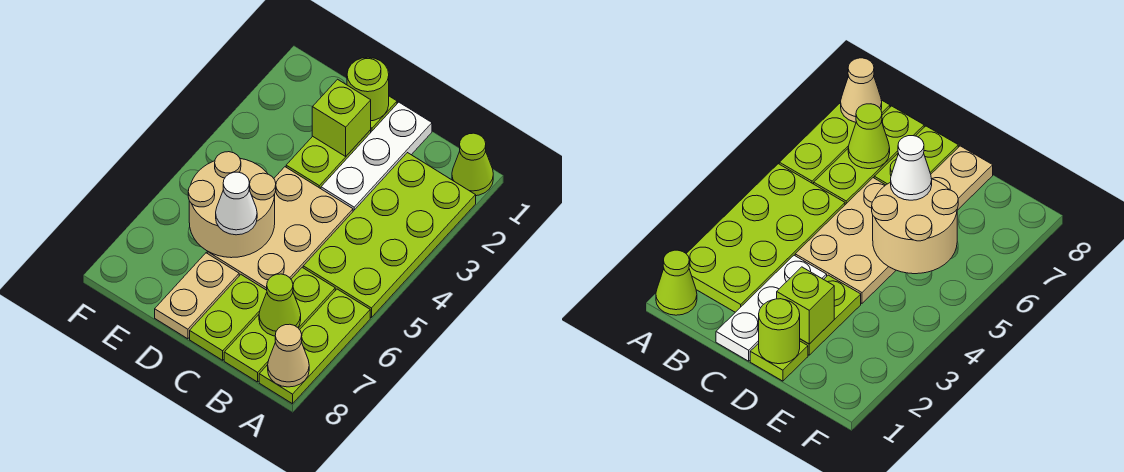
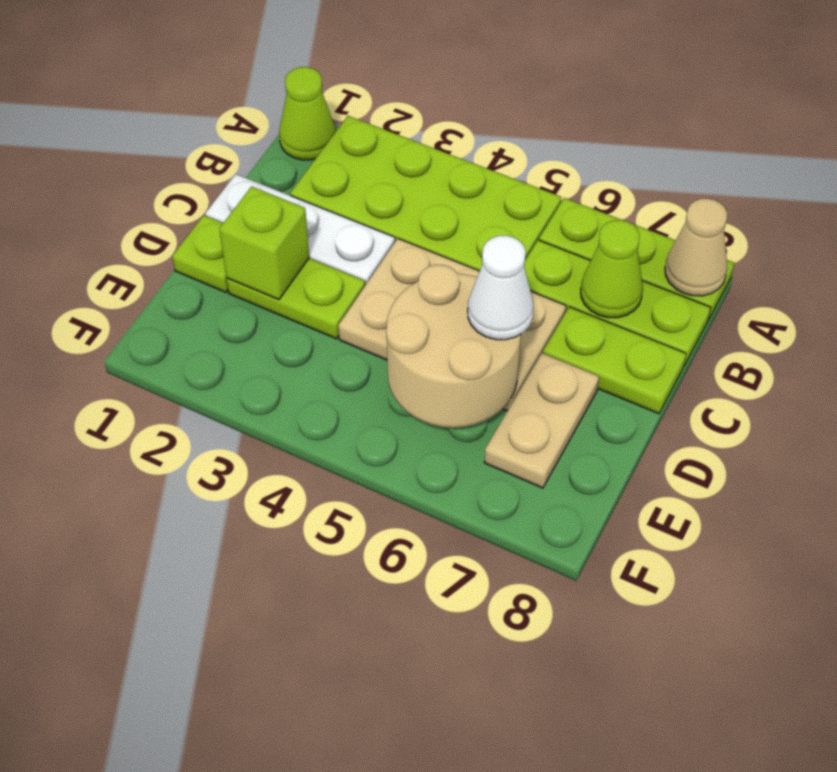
lime round brick D1 level 2 -> none
tan plate D7:D8 level 1 -> tan plate D7:E7 level 1

